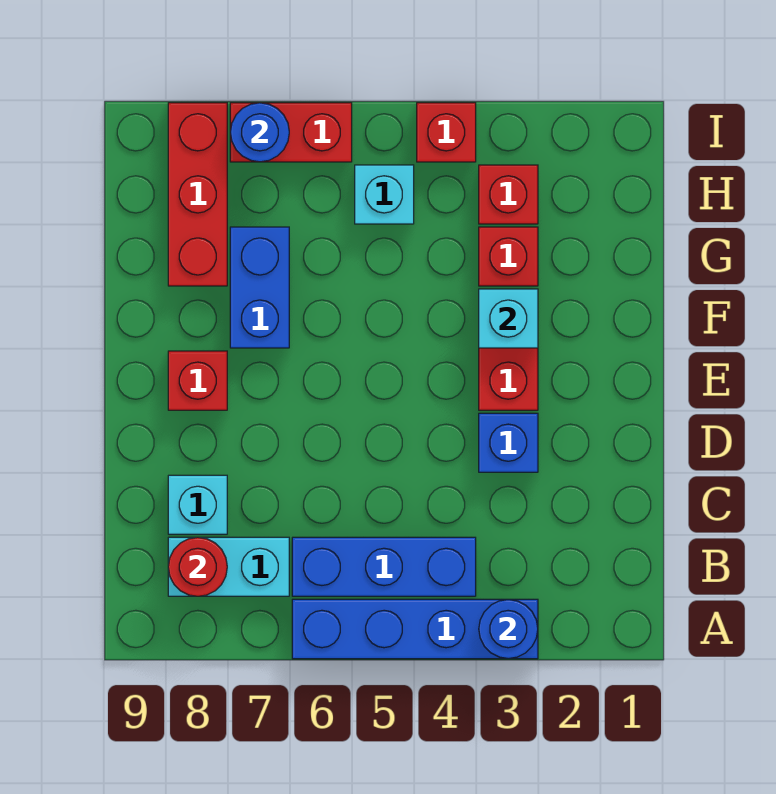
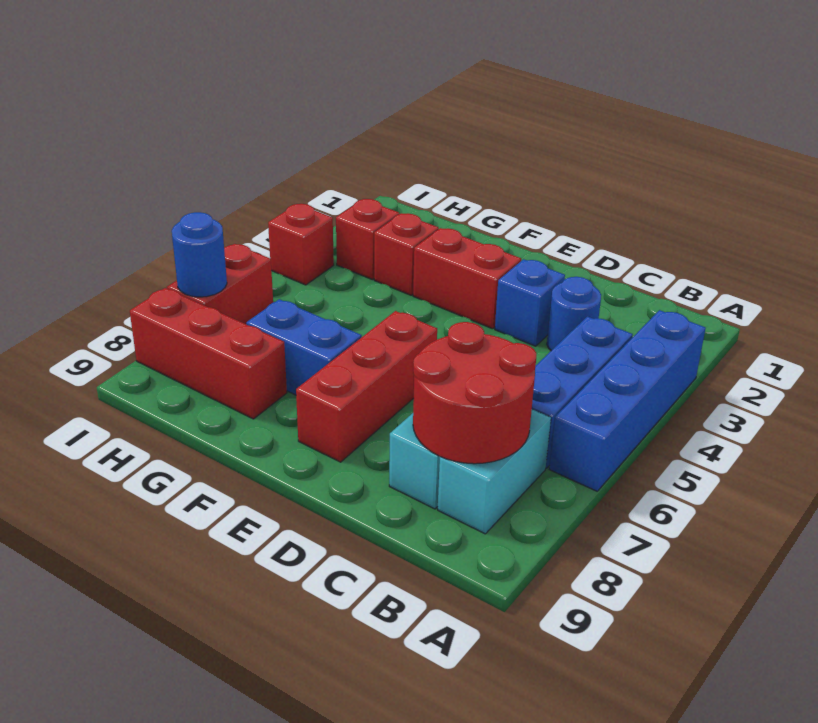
blue round brick A3 level 2 -> blue round brick C3 level 1
red round brick B8 level 2 -> red round brick B7:C8 level 2
red brick E8 level 1 -> red brick E6:E8 level 1
cyan brick F3 level 2 -> none
cyan brick H5 level 1 -> none

